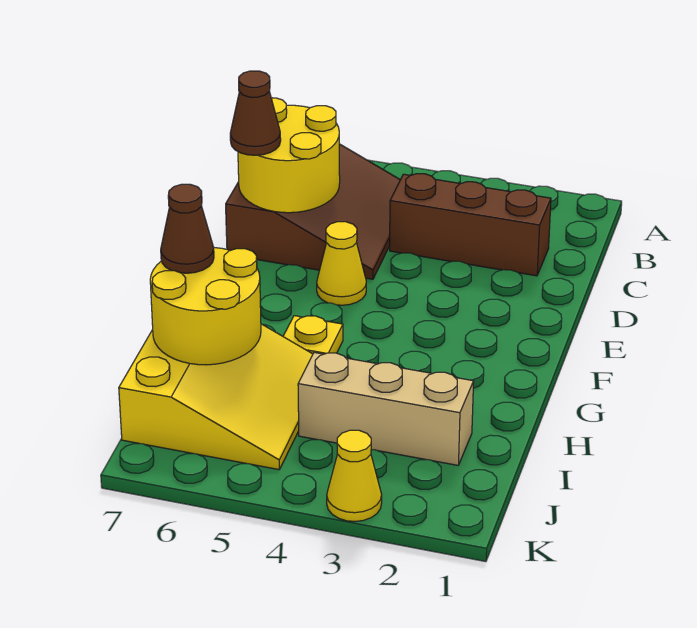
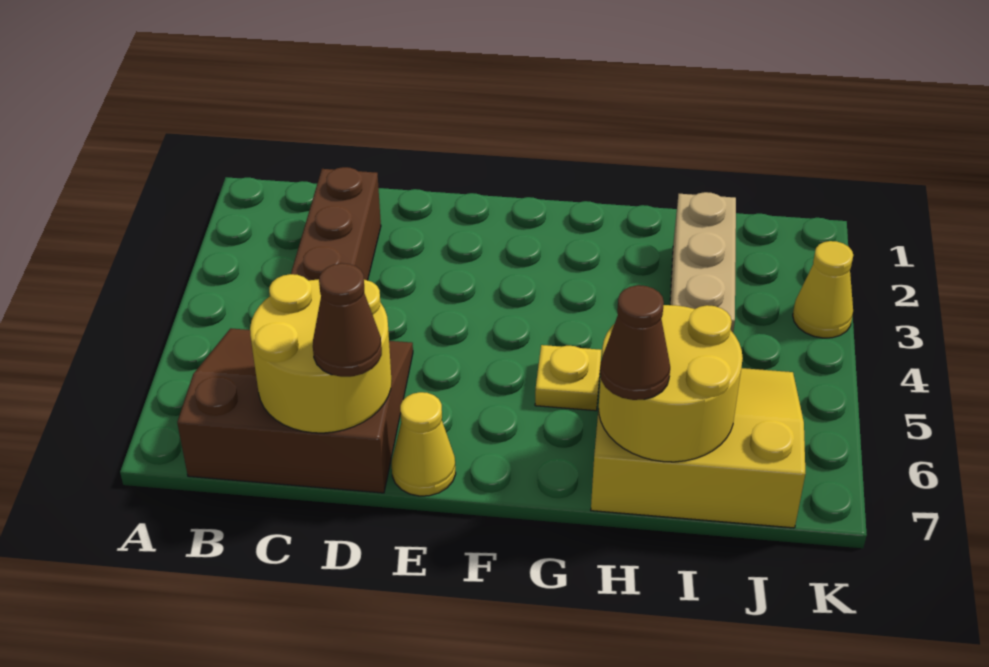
yellow cone E5 level 1 -> yellow cone E7 level 1

